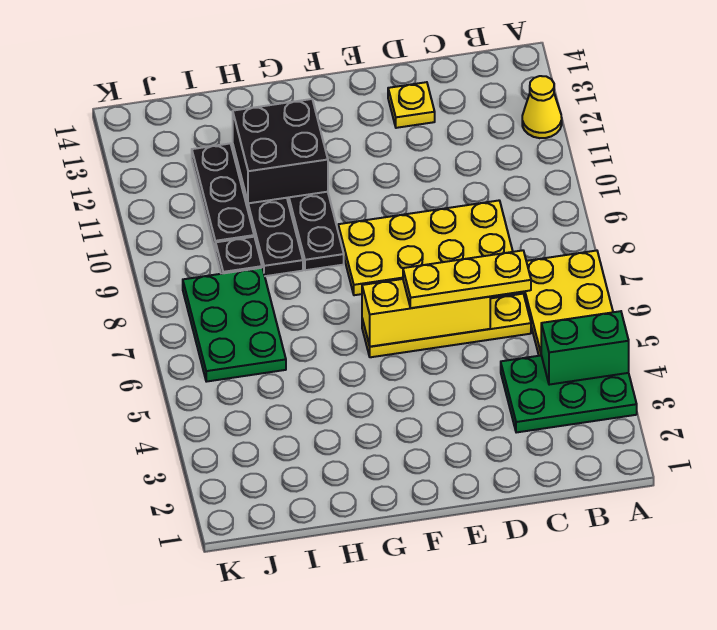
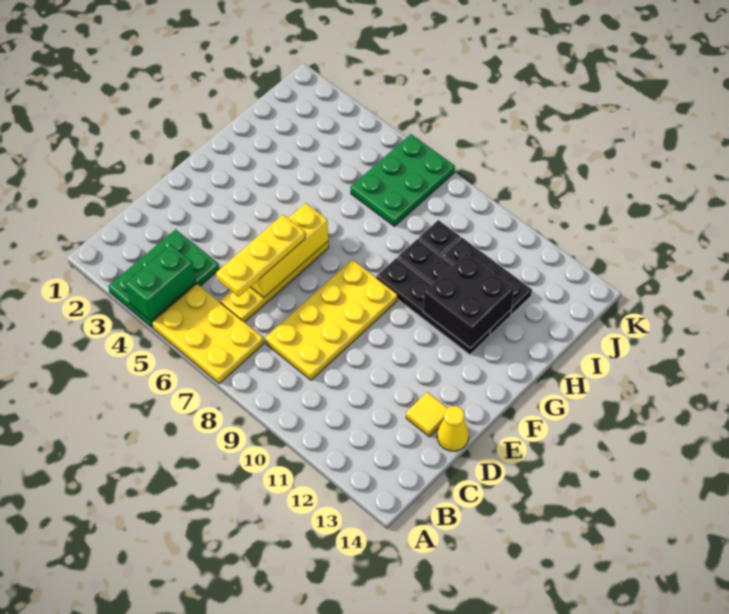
yellow cone A12 level 1 -> yellow cone D14 level 1
yellow plate D13 level 1 -> yellow tile D13 level 1
green plate I6:J8 level 1 -> green plate I6:K7 level 1

